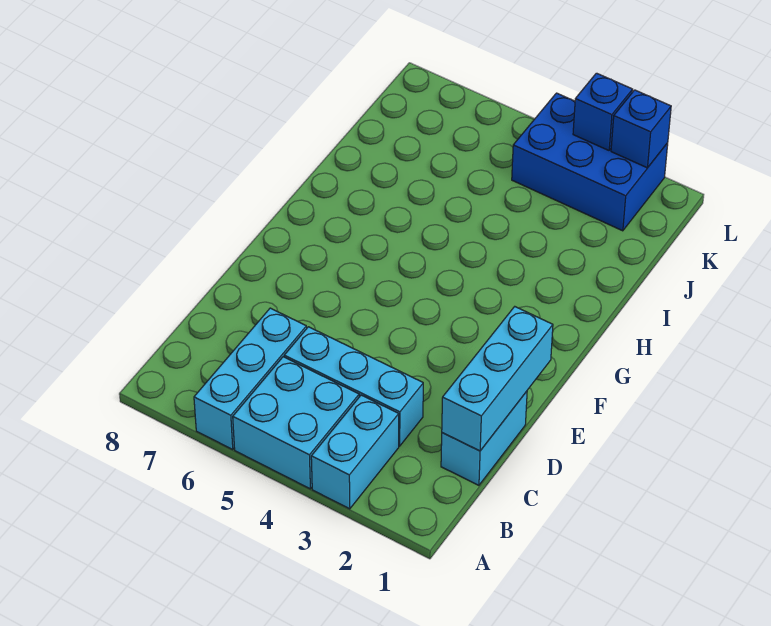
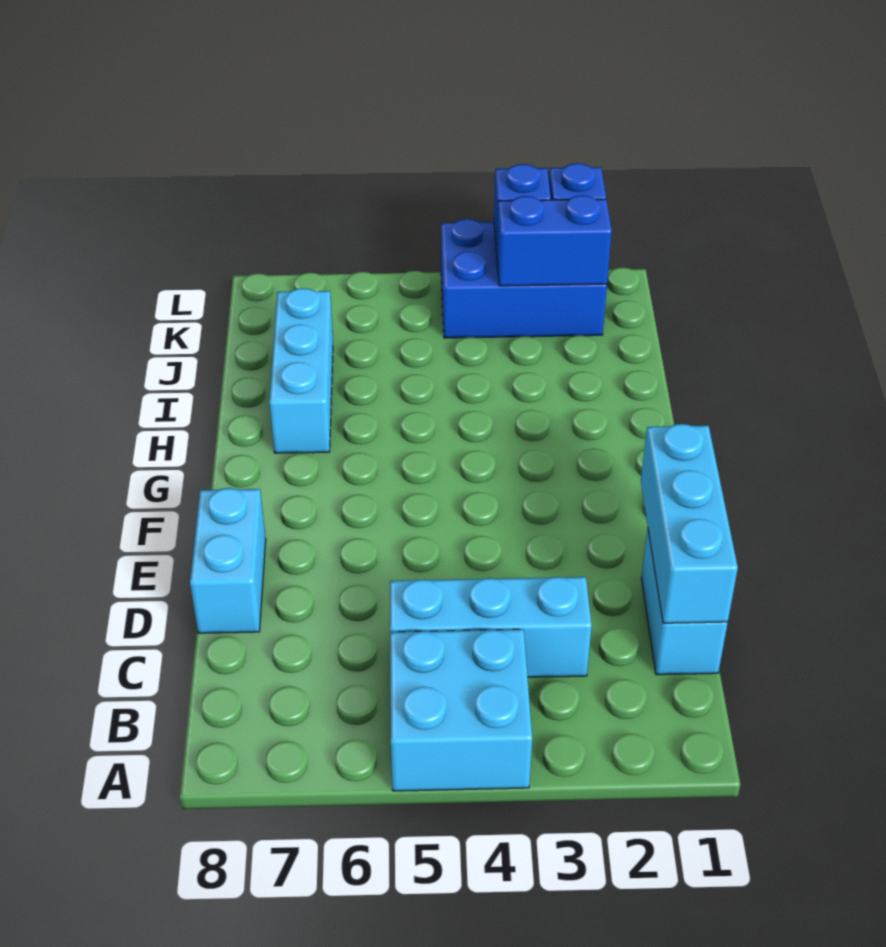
cyan brick A3:B3 level 1 -> cyan brick D8:E8 level 1
cyan brick A6:C6 level 1 -> cyan brick H7:J7 level 1
none -> blue brick K2:K3 level 2

